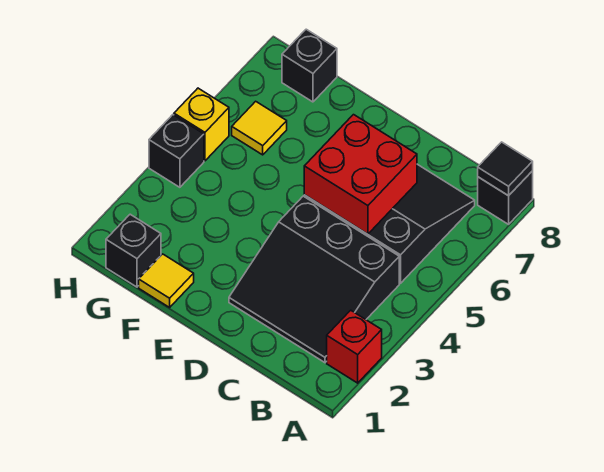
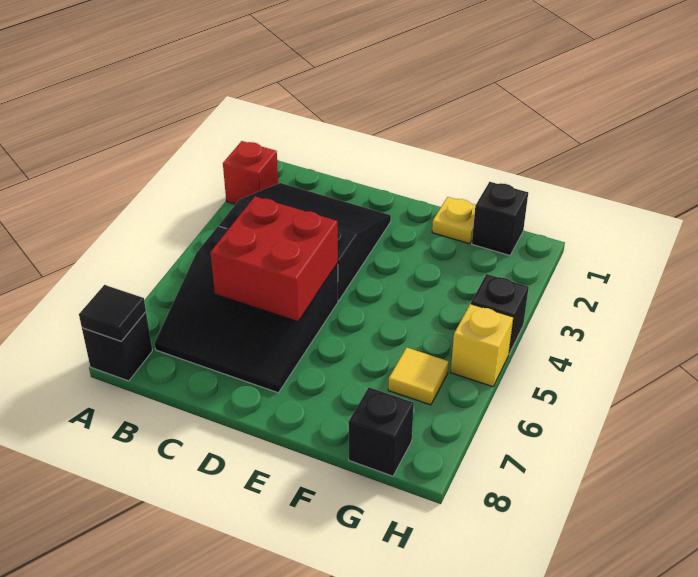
yellow tile F1 level 1 -> yellow plate F1 level 1

